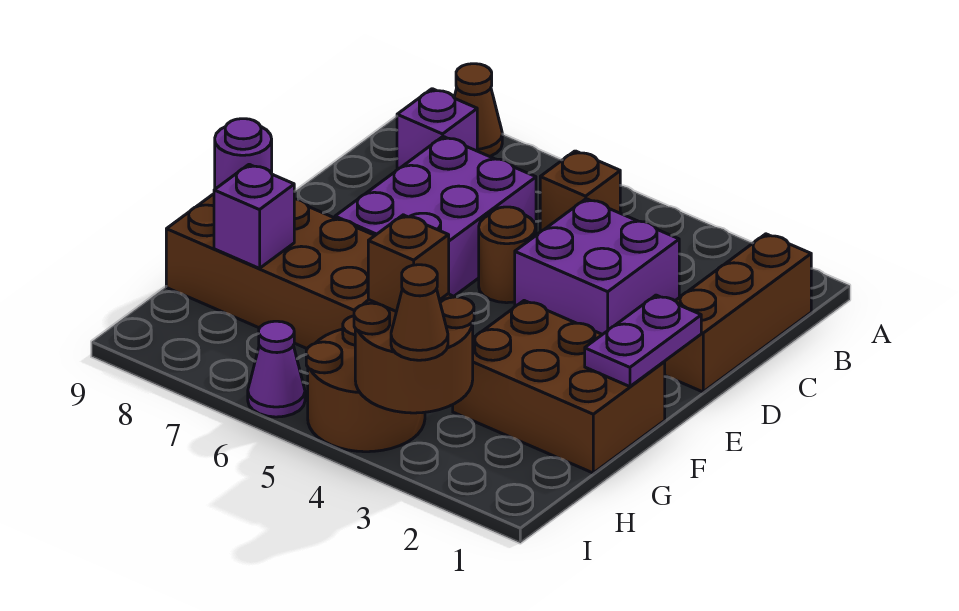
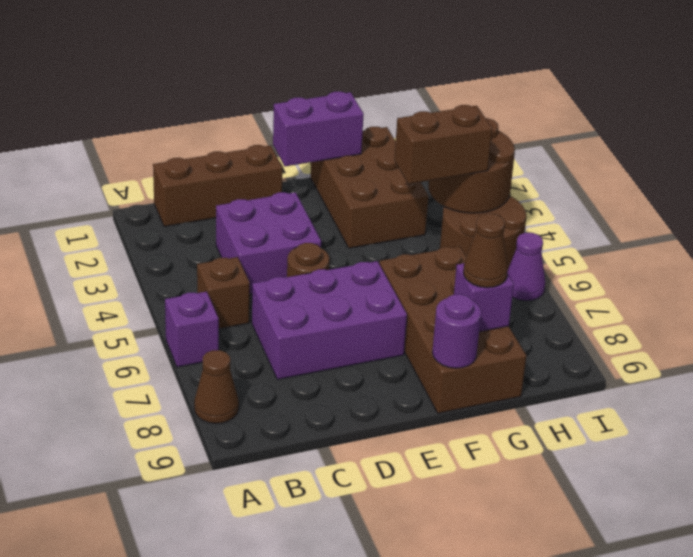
purple brick B8 level 1 -> purple brick A6 level 1
purple plate E1:F1 level 2 -> purple brick E1:F1 level 2
brown brick H4 level 3 -> brown brick G4:H4 level 3
brown cone I3 level 3 -> brown cone G8 level 3

